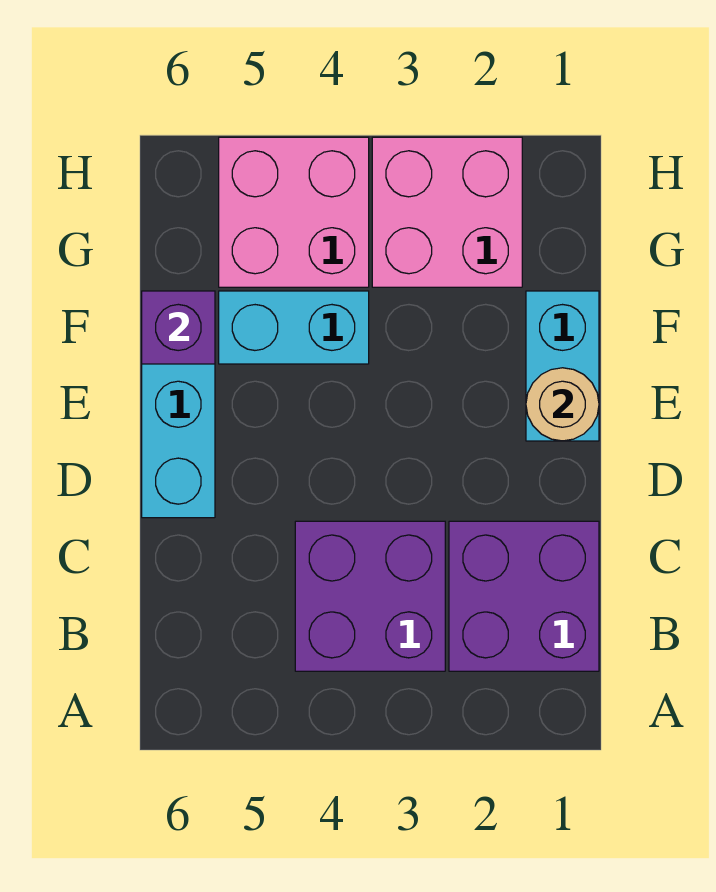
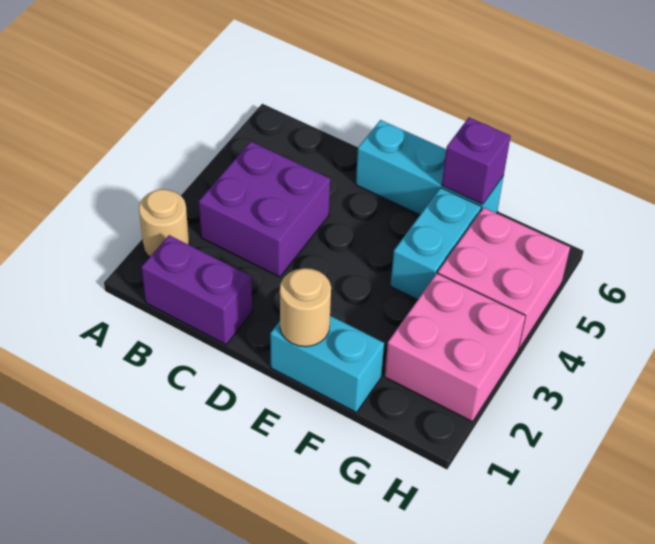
none -> tan round brick A2 level 1
purple brick B1:C2 level 1 -> purple brick B1:C1 level 1

